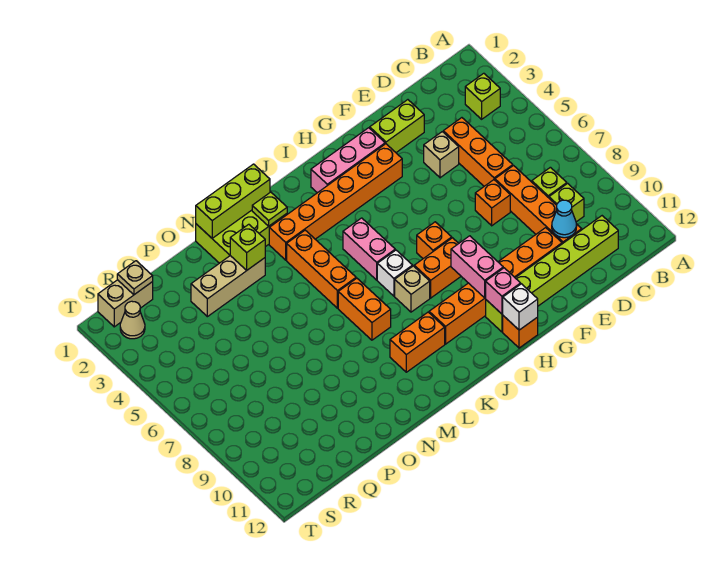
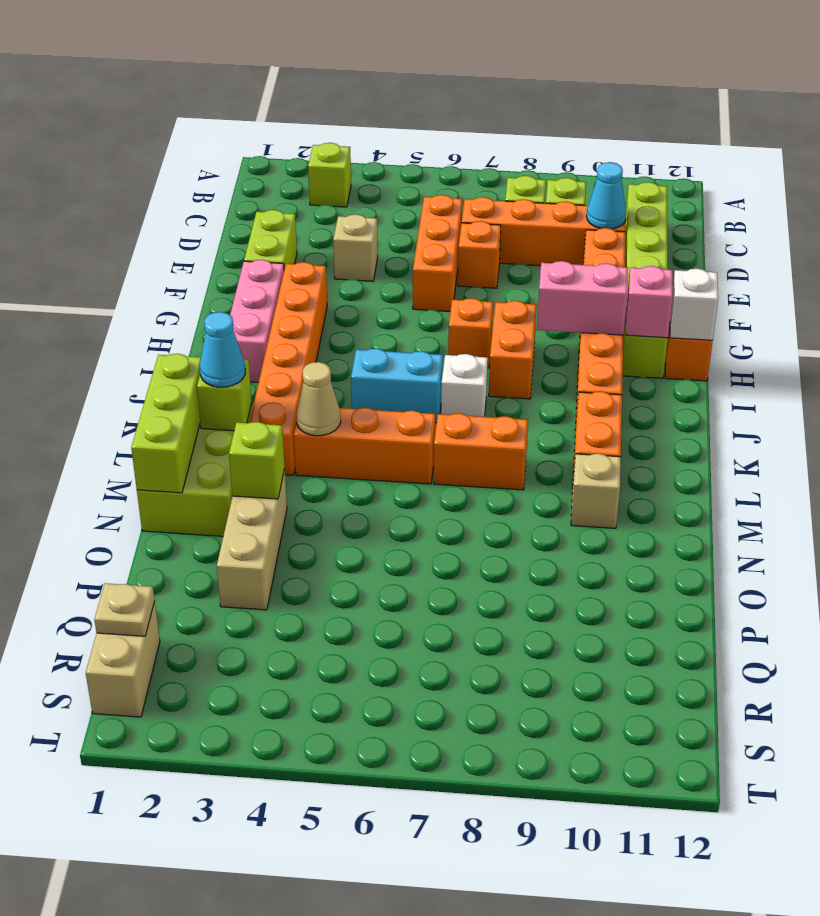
orange brick D4:D6 level 1 -> orange brick D6:F6 level 1
pink brick J5:J6 level 1 -> cyan brick J5:J6 level 1
tan brick J8 level 1 -> tan brick M10 level 1
lime plate L2 level 2 -> lime brick L2 level 2
none -> cyan cone L2 level 3
tan cone S2 level 1 -> tan cone L4 level 2

